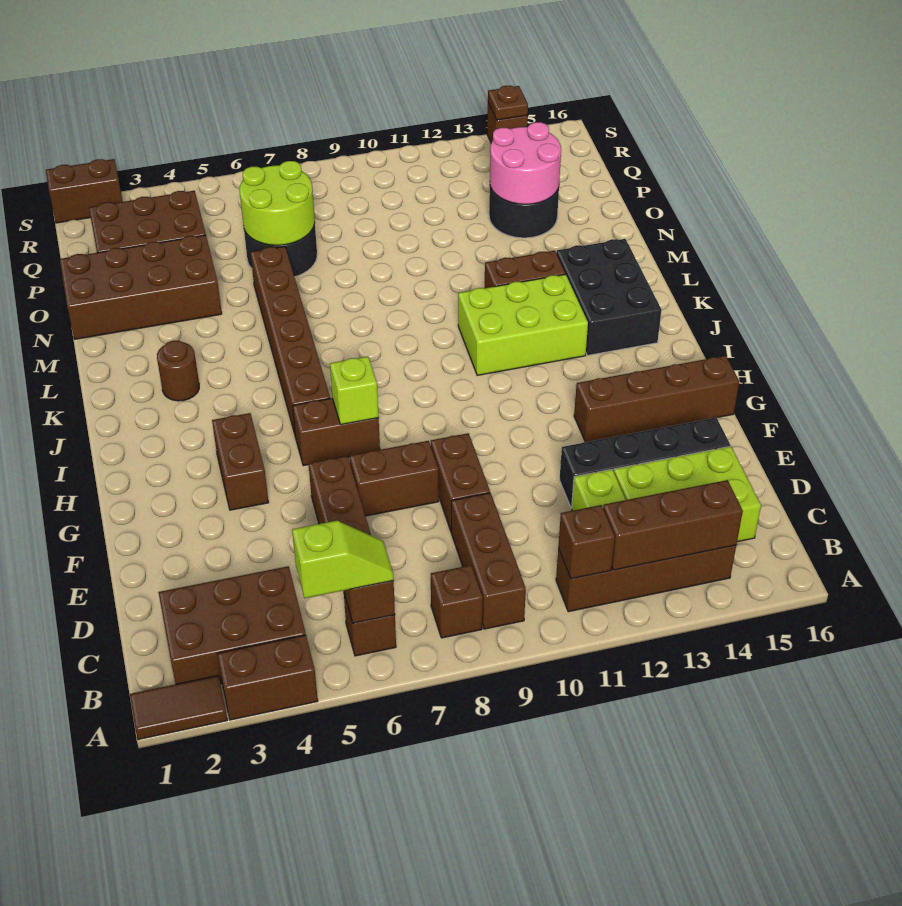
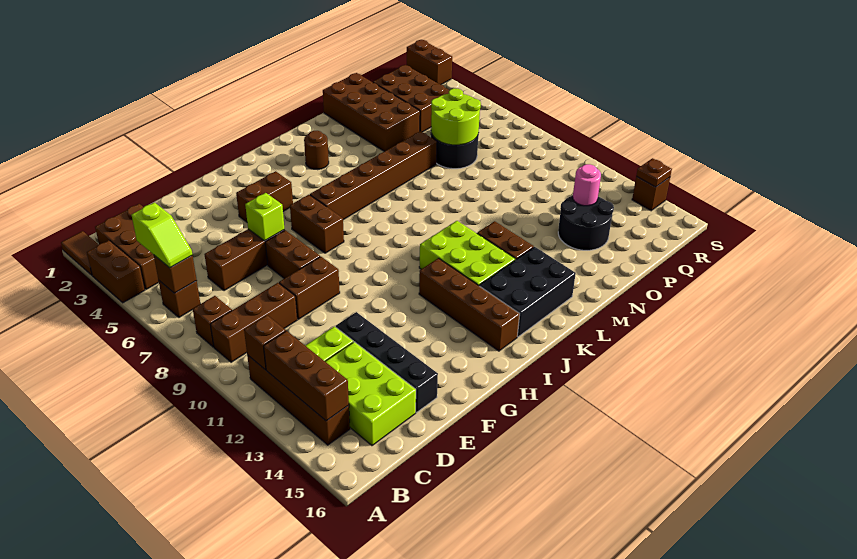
brown brick G13:G16 level 1 -> brown brick I12:I15 level 1
lime brick H7 level 2 -> lime brick F6 level 2
pink round brick O13:P14 level 2 -> pink round brick P13 level 2

